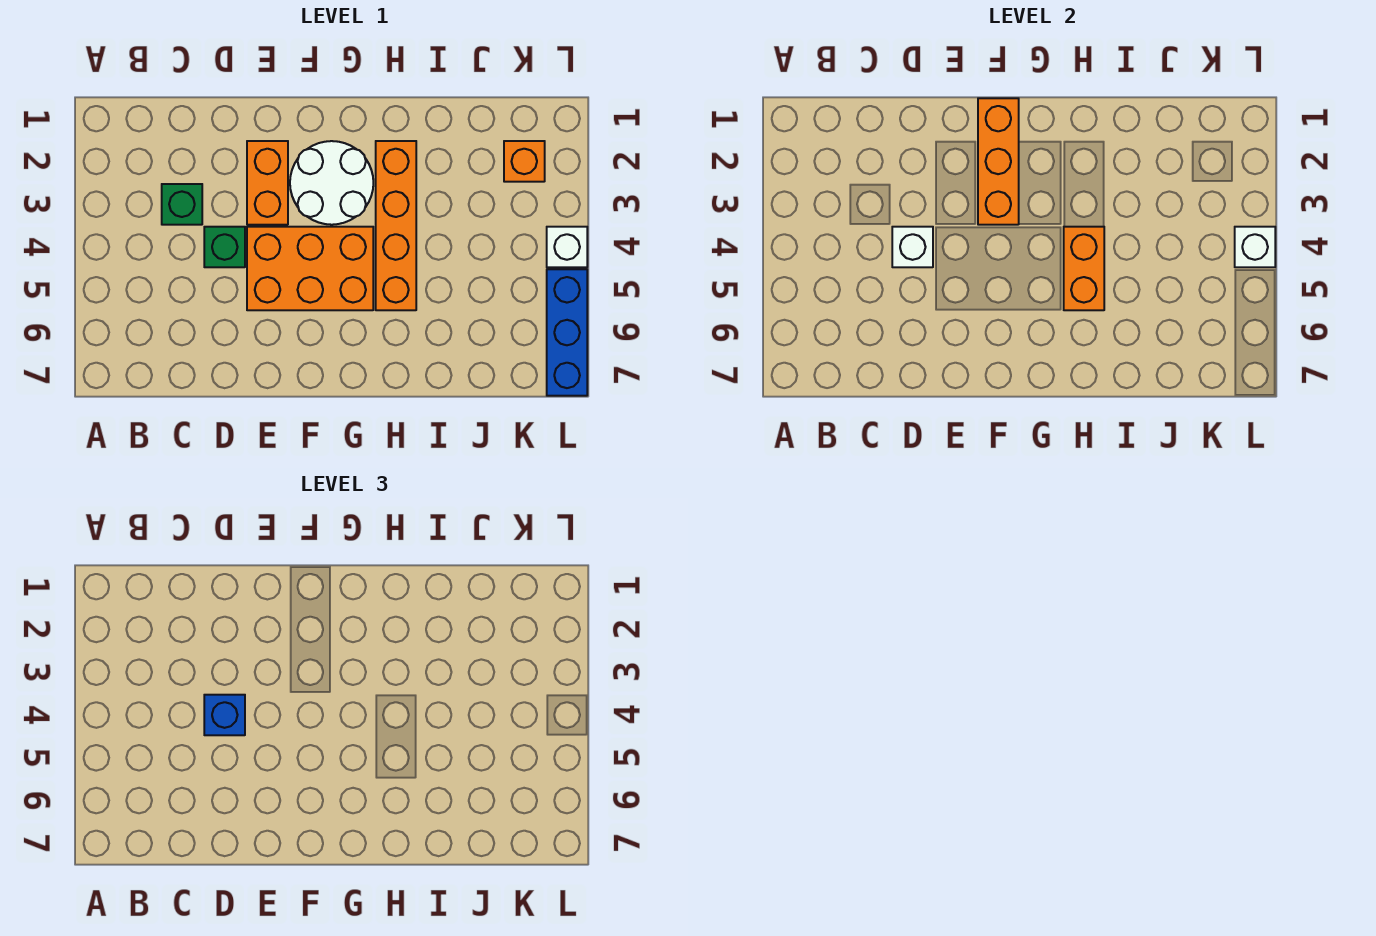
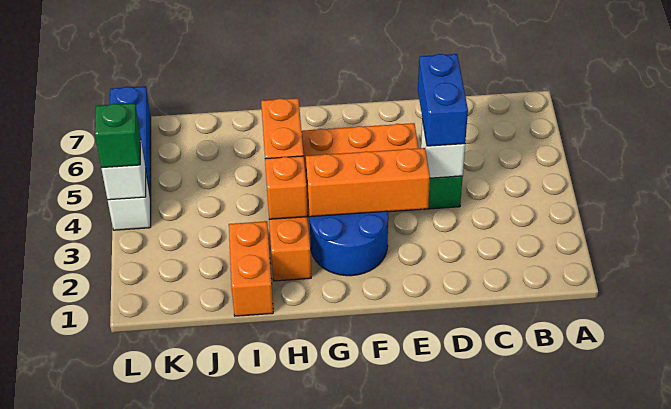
green brick C3 level 1 -> green brick L4 level 3
blue brick D4 level 3 -> blue brick D4:D5 level 3
orange brick E2:E3 level 1 -> orange brick I1:I2 level 1
orange brick F1:F3 level 2 -> orange brick E3:G3 level 2
white round brick F2:G3 level 1 -> blue round brick F2:G3 level 1
orange brick K2 level 1 -> orange brick H3 level 2

